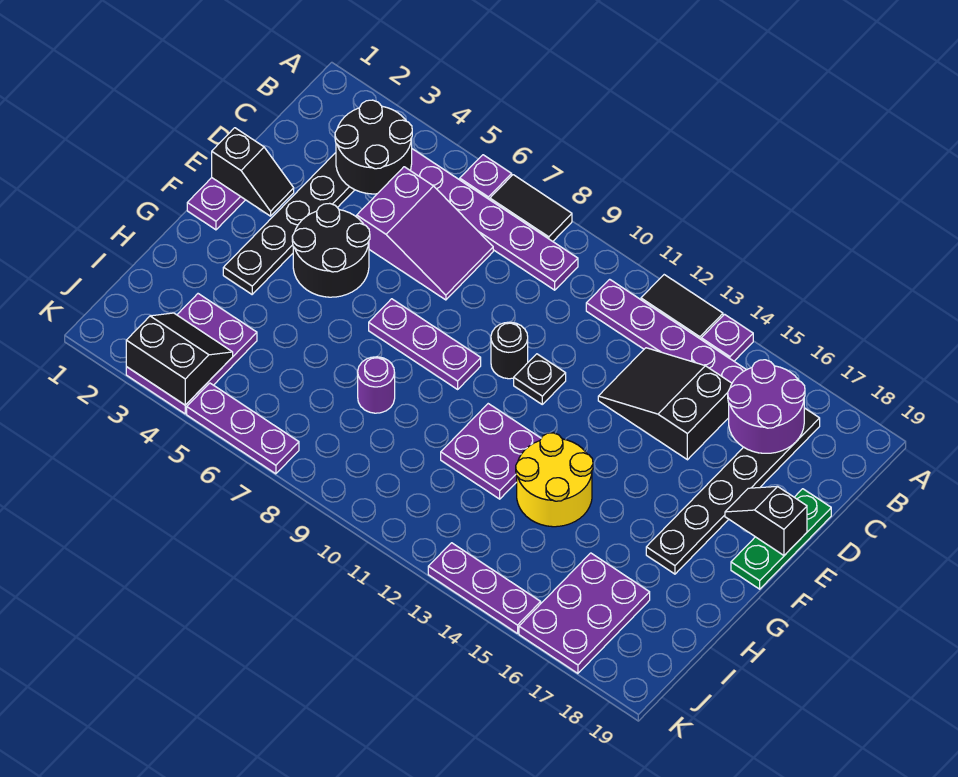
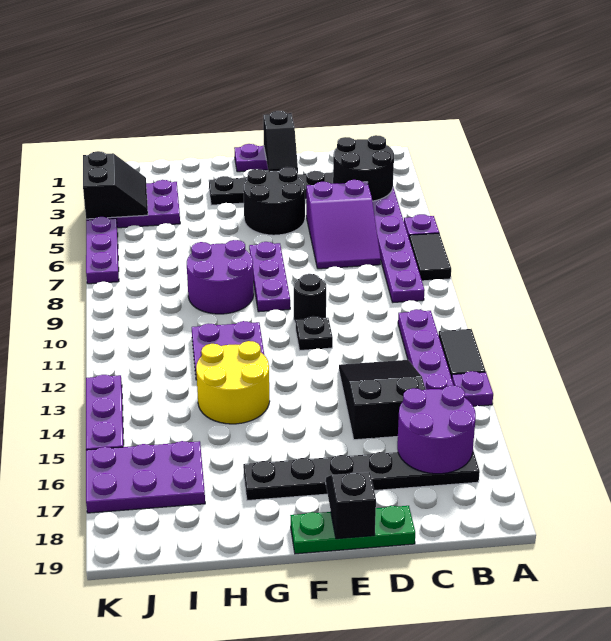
purple round brick H8 level 1 -> purple round brick G8:H9 level 1

